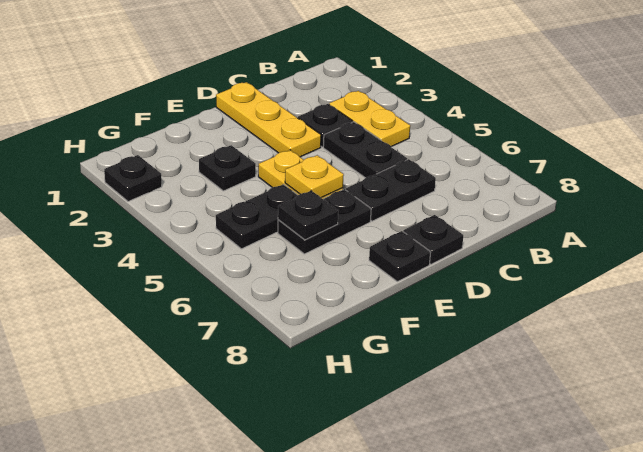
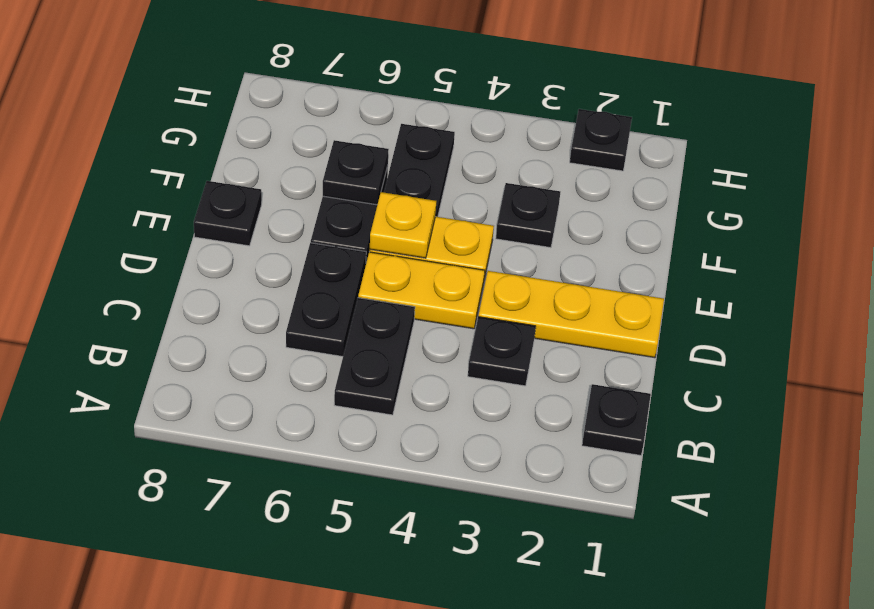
yellow plate B3:B4 level 1 -> yellow plate D4:D5 level 1
black plate C4:C5 level 1 -> black plate B5:C5 level 1
black plate D8 level 1 -> black plate B1 level 1

